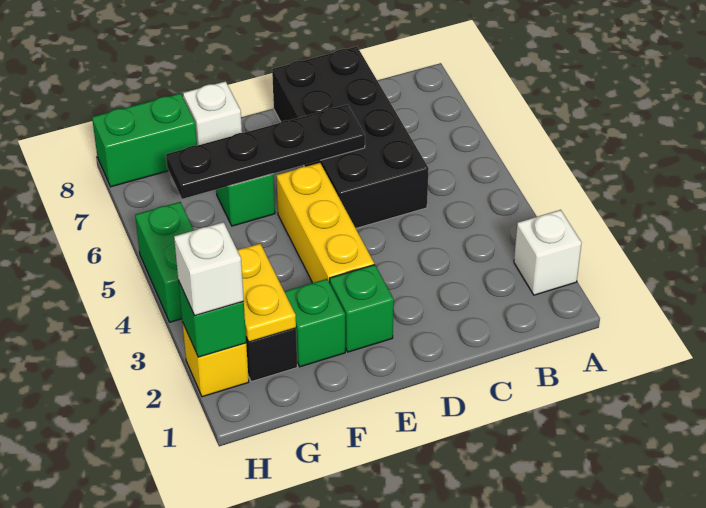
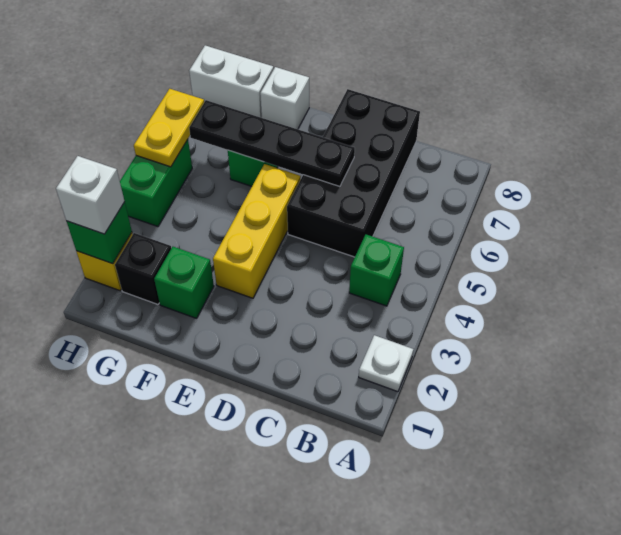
white brick A2 level 1 -> white plate A2 level 1
green brick E2 level 1 -> green brick B4 level 1
yellow plate G2:G3 level 2 -> yellow plate H5:H6 level 2
green brick G8:H8 level 1 -> white brick G8:H8 level 1

